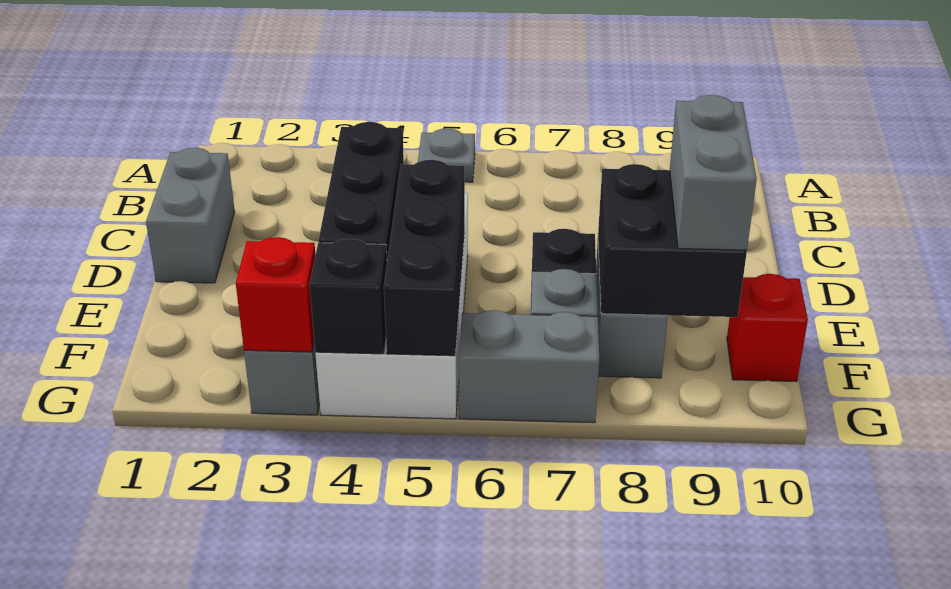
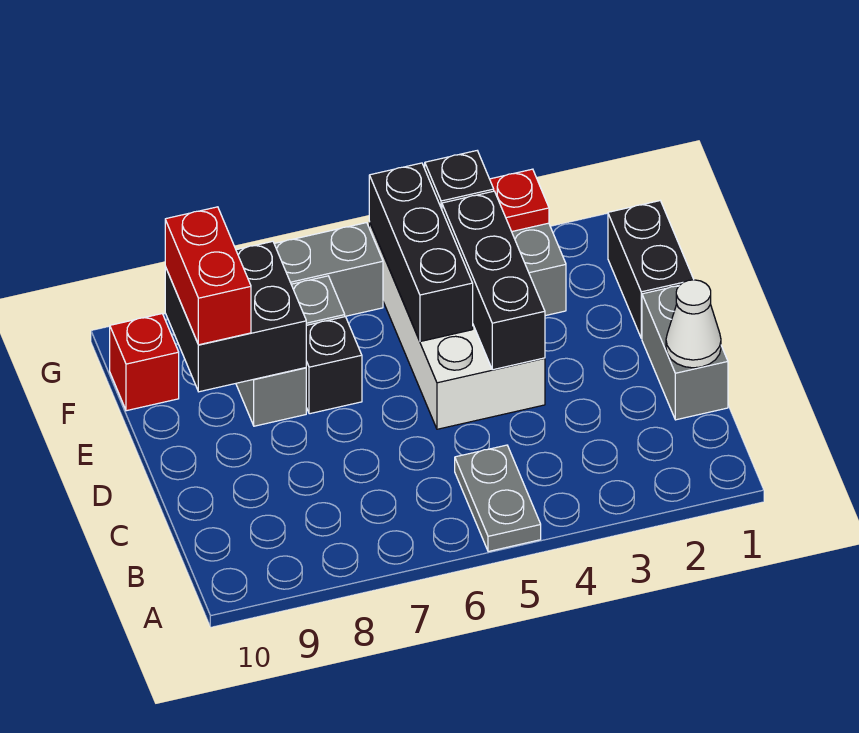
grey plate A5 level 1 -> grey plate A5:B5 level 1
none -> white cone C1 level 2
none -> black brick E1:F1 level 1
grey brick E9:F9 level 3 -> red brick E9:F9 level 3
red brick G3 level 2 -> red plate G3 level 2

